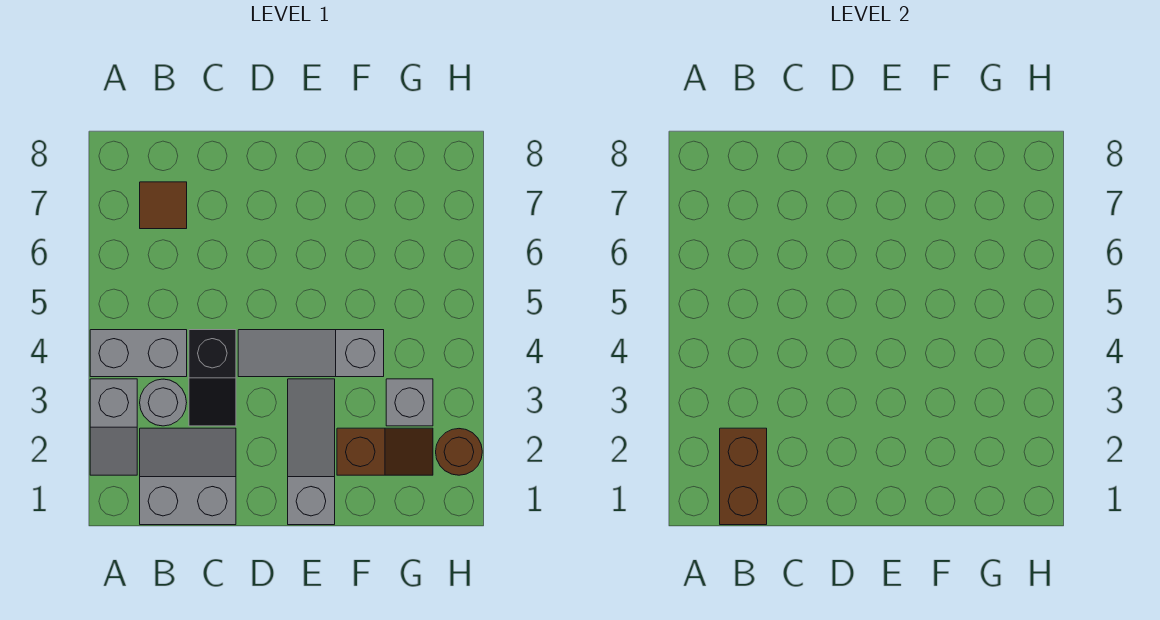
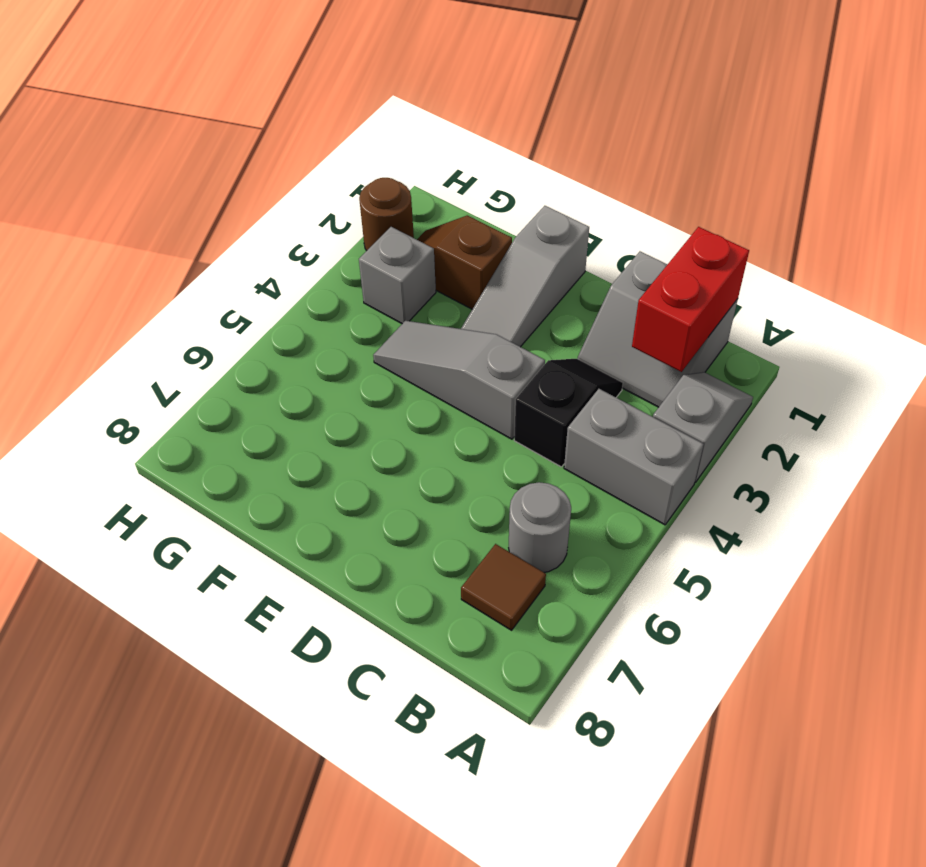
brown brick B1:B2 level 2 -> red brick B1:B2 level 2
grey round brick B3 level 1 -> grey round brick B6 level 1
grey slope D4:F4 level 1 top F -> grey slope D4:F4 level 1 top D

